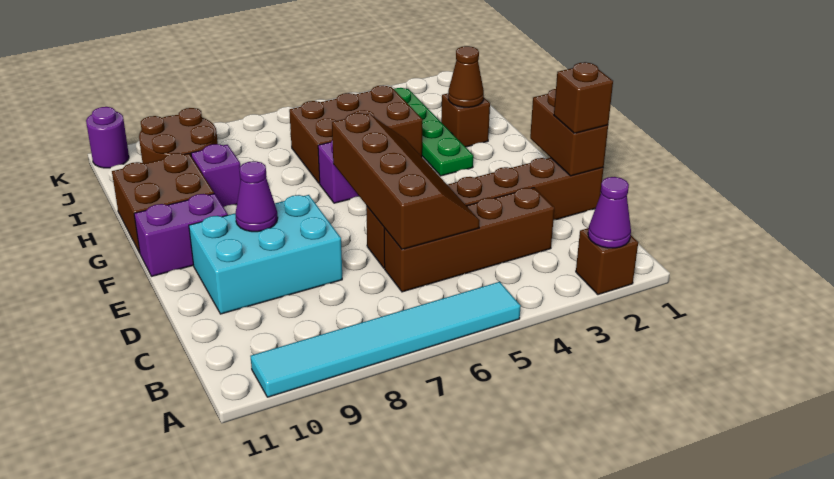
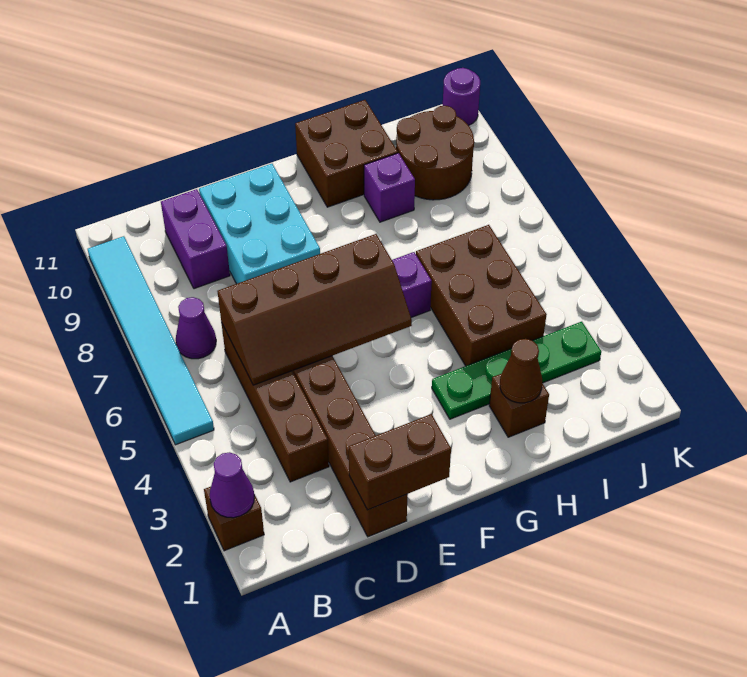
brown brick D1 level 3 -> none
purple cone E9 level 2 -> purple cone B7 level 1
purple brick F10:F11 level 1 -> purple brick C9:C10 level 1

